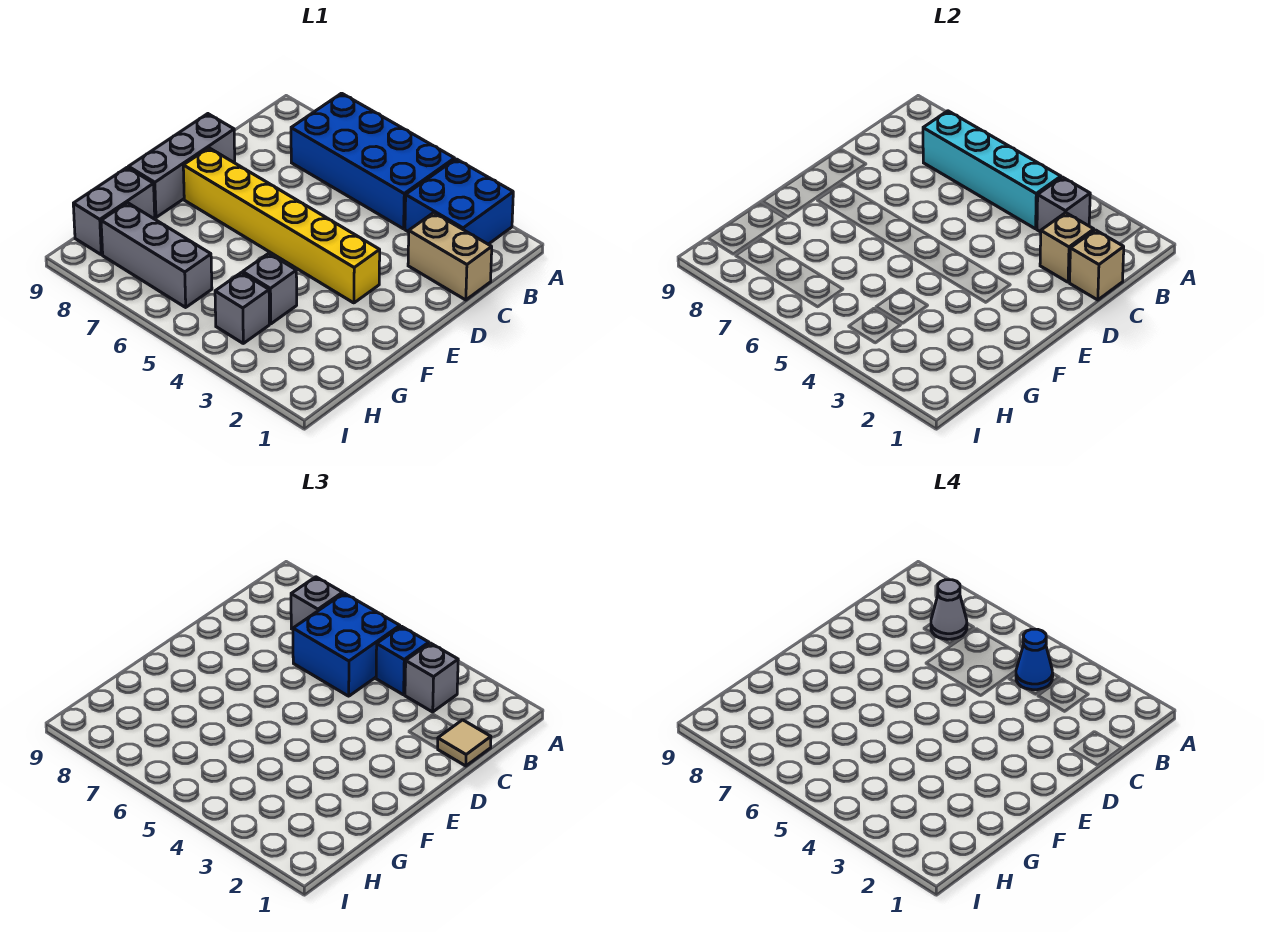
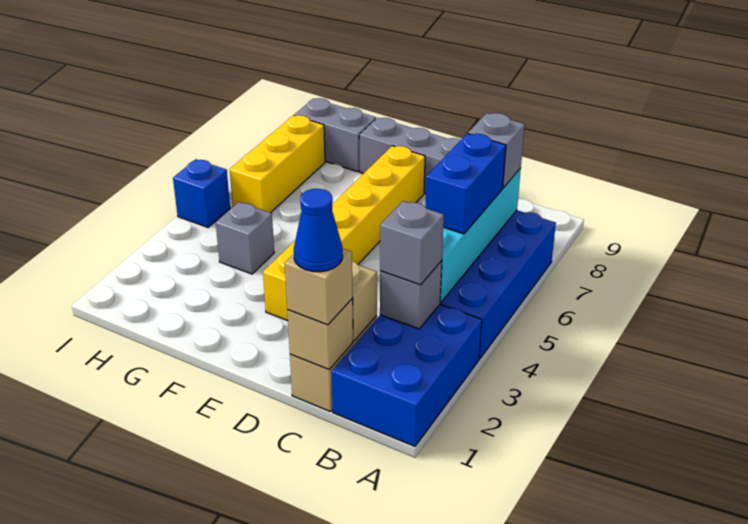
blue brick A2:B3 level 1 -> blue brick A1:B3 level 1
blue brick B4 level 3 -> blue brick I5 level 1
blue cone B4 level 4 -> blue cone C1 level 4
blue brick B5:C6 level 3 -> blue brick B5:B6 level 3
grey cone B7 level 4 -> none
tan tile C1 level 3 -> tan brick C1 level 3
grey brick H4 level 1 -> none
grey brick H6:H8 level 1 -> yellow brick H6:H8 level 1

